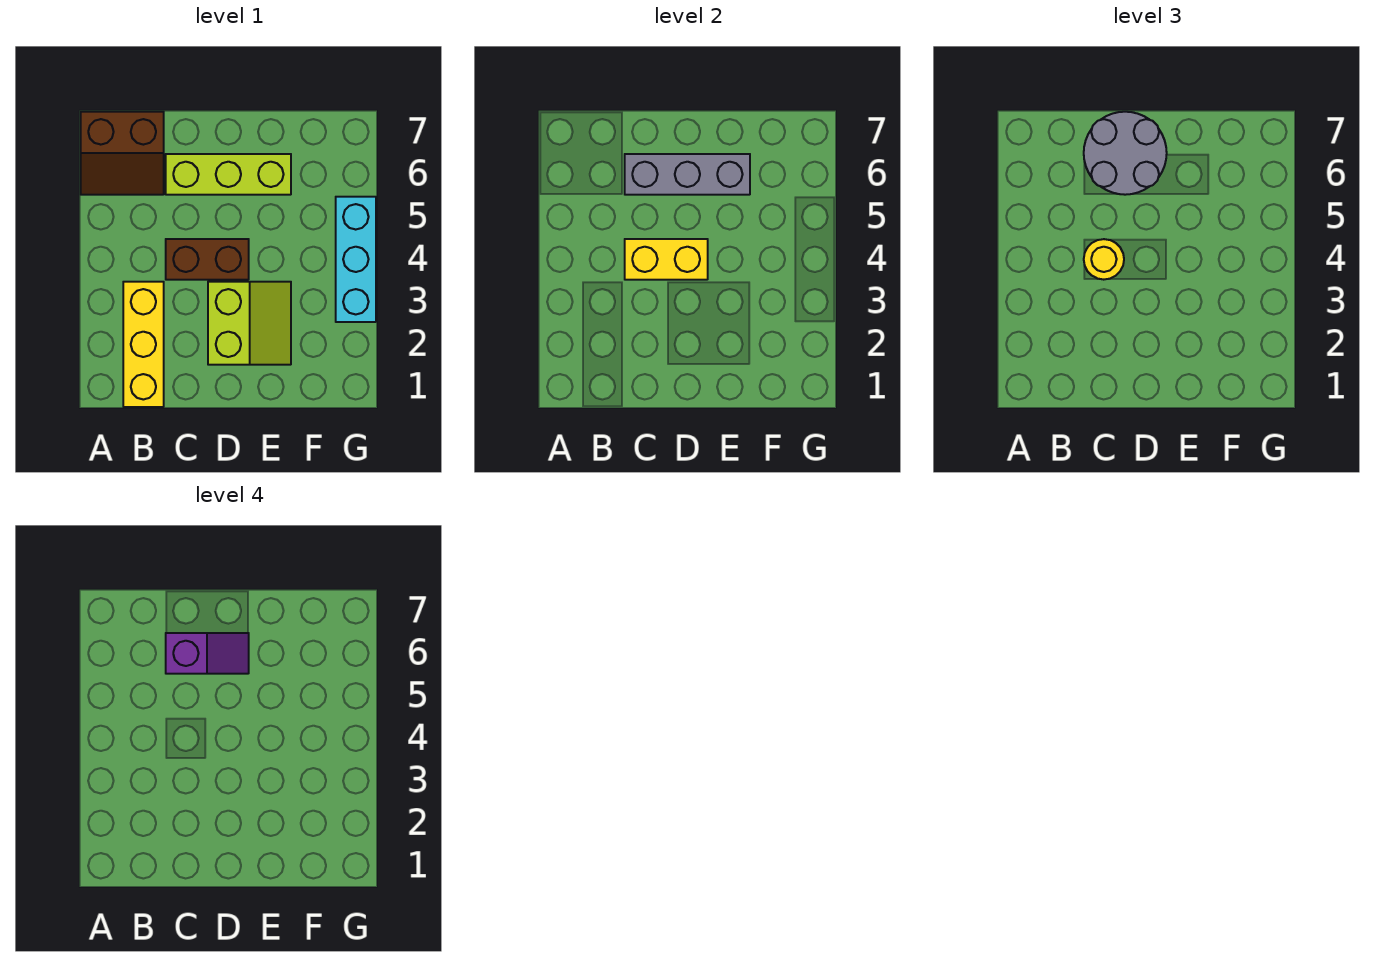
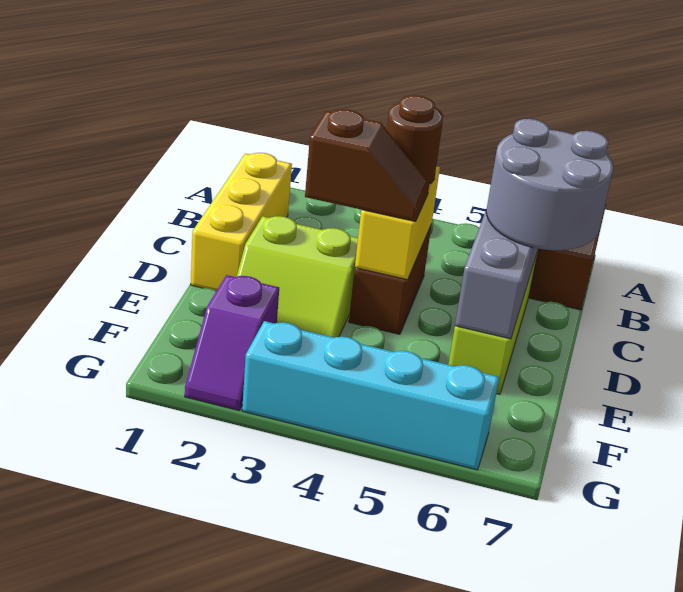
yellow brick B1:B3 level 1 -> yellow brick B1:D1 level 1
yellow round brick C4 level 3 -> brown round brick C4 level 3
purple slope C6:D6 level 4 top C -> purple slope F2:G2 level 1 top F
none -> brown slope D3:D4 level 3 top 3
cyan brick G3:G5 level 1 -> cyan brick G3:G6 level 1

